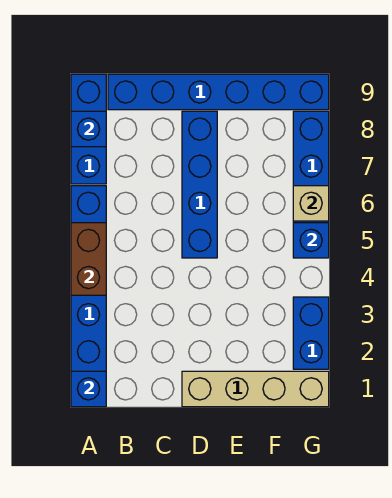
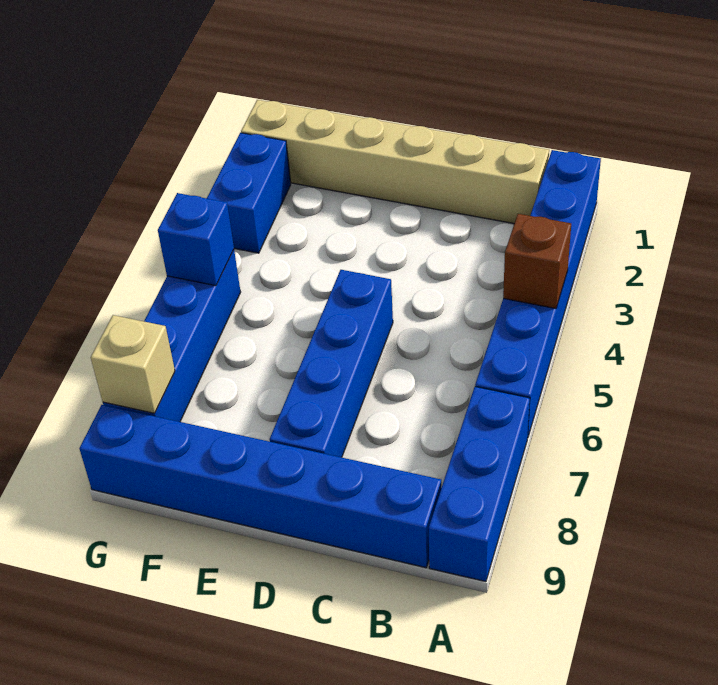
blue brick A1 level 2 -> none
brown brick A4:A5 level 2 -> brown brick A4 level 2
blue brick A8 level 2 -> none
tan brick D1:G1 level 1 -> tan brick B1:G1 level 1
tan brick G6 level 2 -> tan brick G8 level 2

